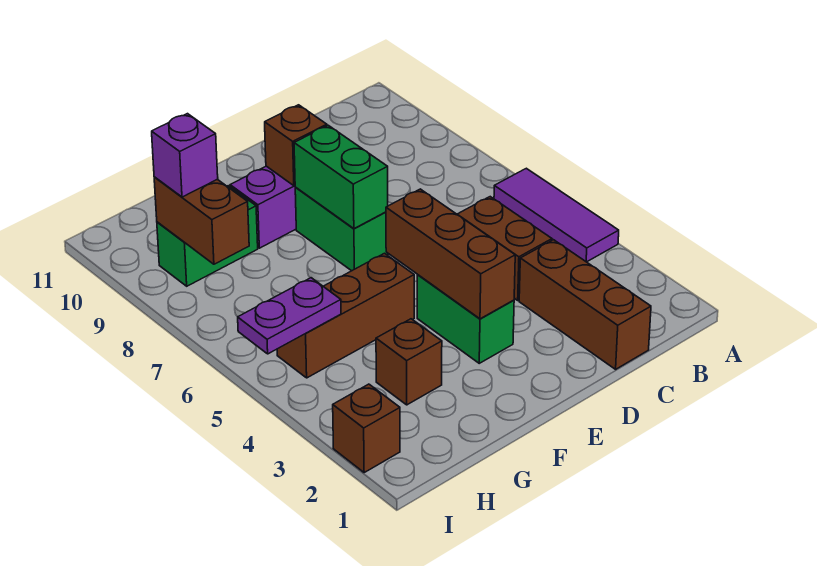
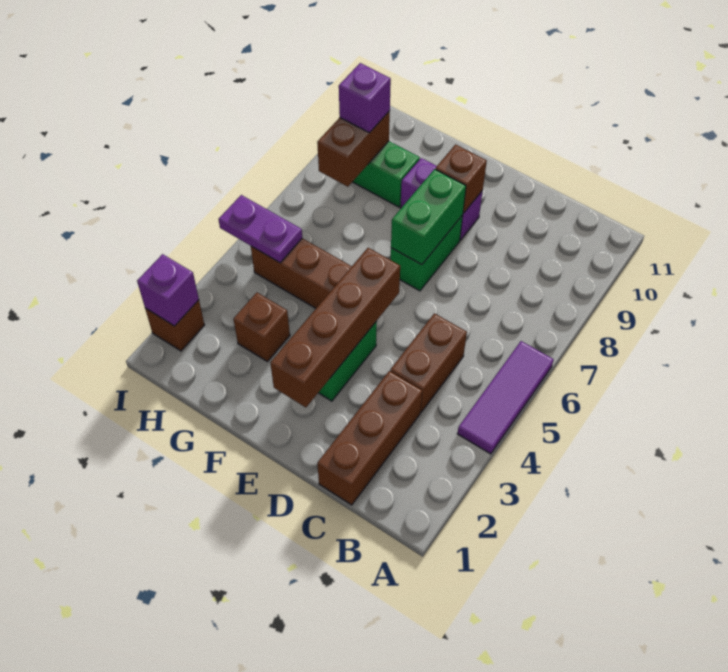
brown brick E3:E5 level 2 -> brown brick E2:E5 level 2
none -> purple brick I2 level 2

